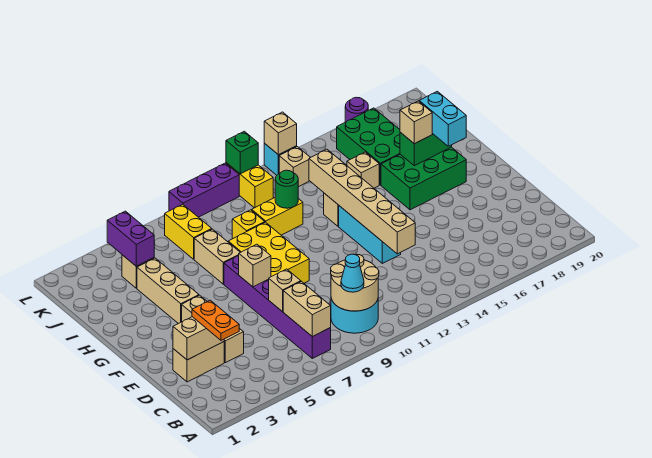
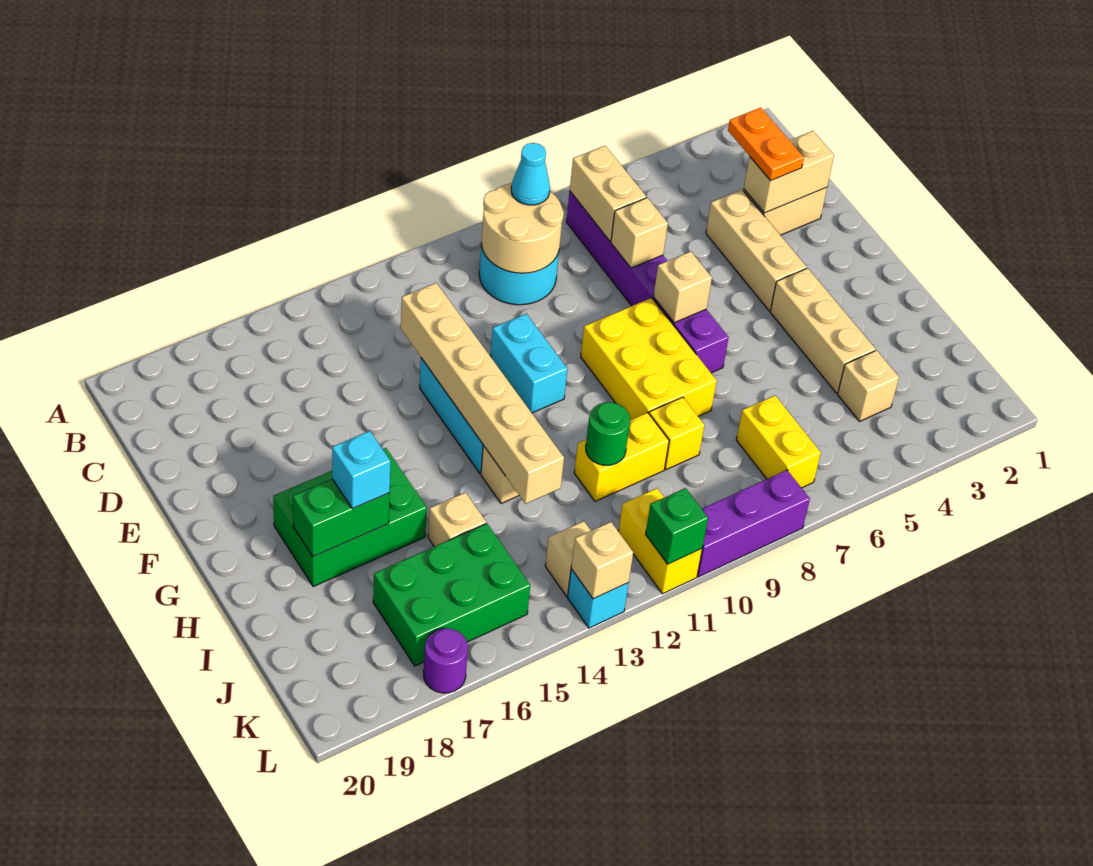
cyan brick G18:H18 level 3 -> cyan brick E11:F11 level 1
tan brick H7:I7 level 1 -> none
tan brick H17 level 3 -> cyan brick H17 level 3
green brick I16:K17 level 1 -> green brick J15:K17 level 1
purple brick J4:K4 level 2 -> none

